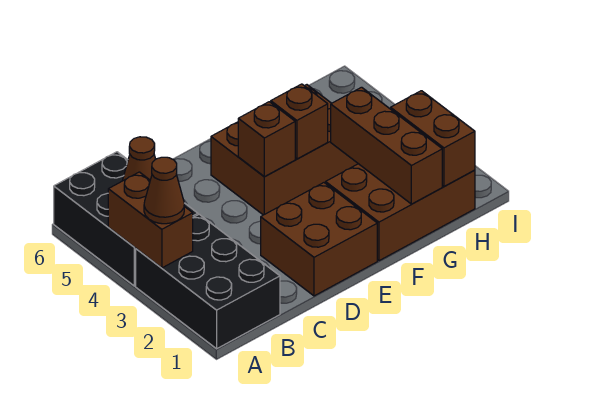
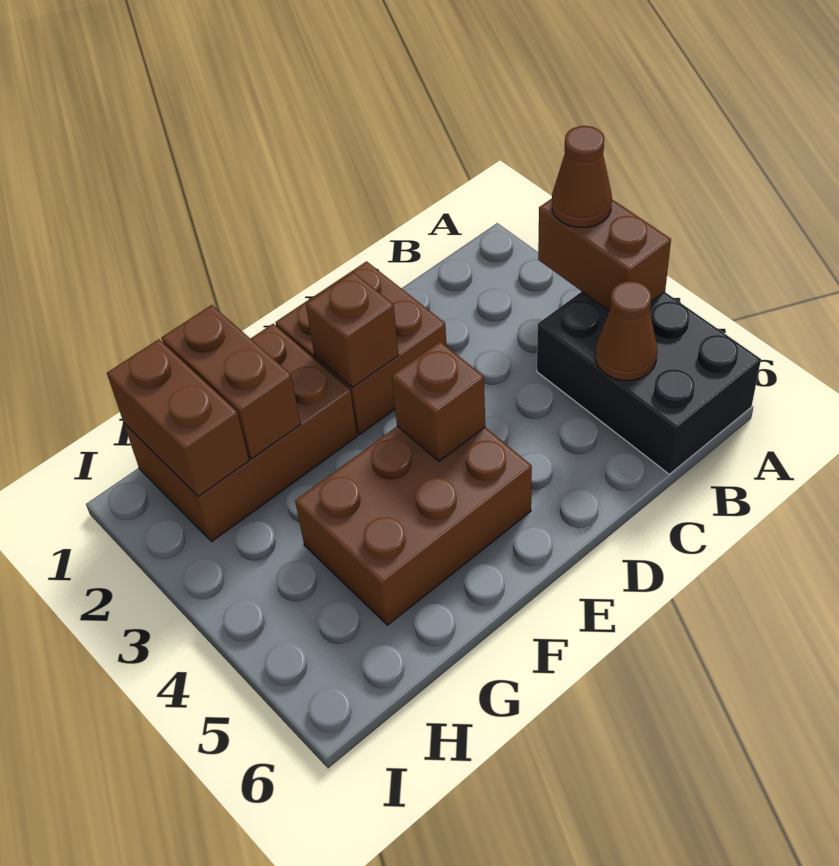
black brick A1:B3 level 1 -> none
brown brick F4 level 2 -> brown brick E2 level 2
brown brick G1:G3 level 2 -> brown brick G1:G2 level 2

